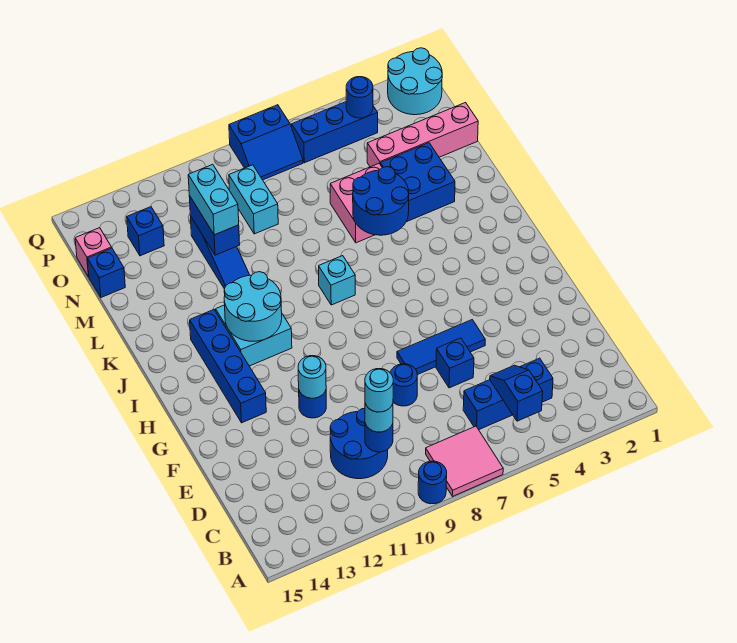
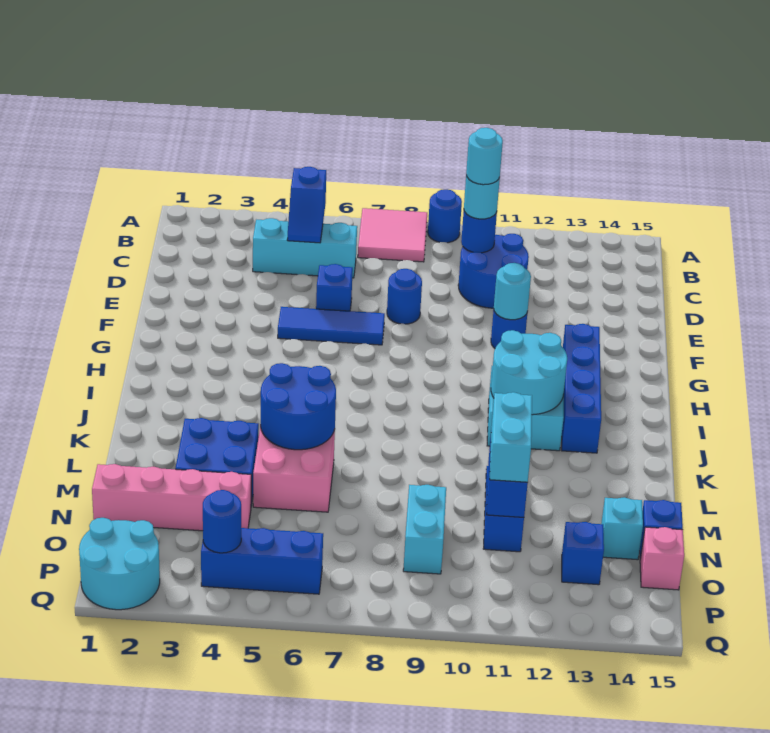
blue brick C4:C6 level 1 -> cyan brick C4:C6 level 1
cyan brick J8 level 1 -> cyan brick N14 level 1
blue slope P7:Q8 level 1 top Q -> none

